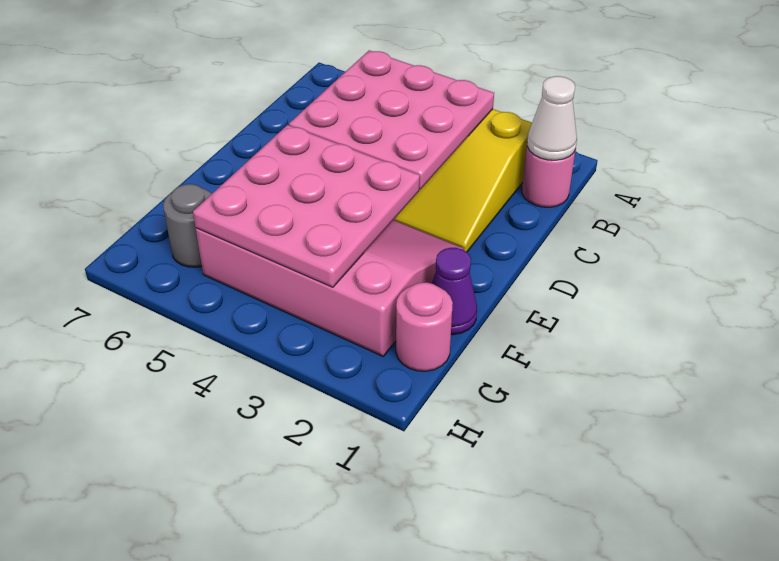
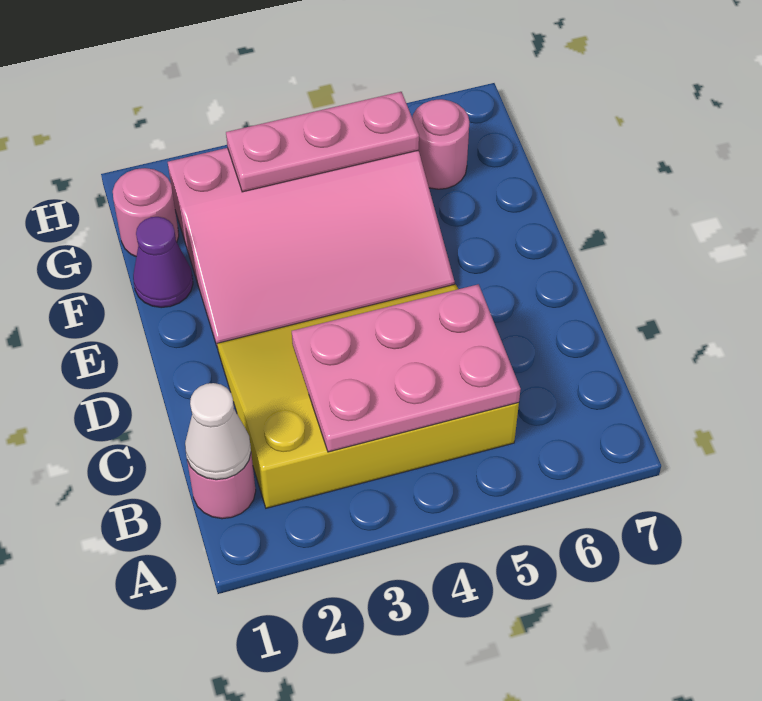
pink plate B3:D5 level 2 -> pink plate B3:C5 level 2
pink plate E3:G5 level 2 -> pink plate G3:G5 level 2
grey round brick G6 level 1 -> pink round brick G6 level 1

